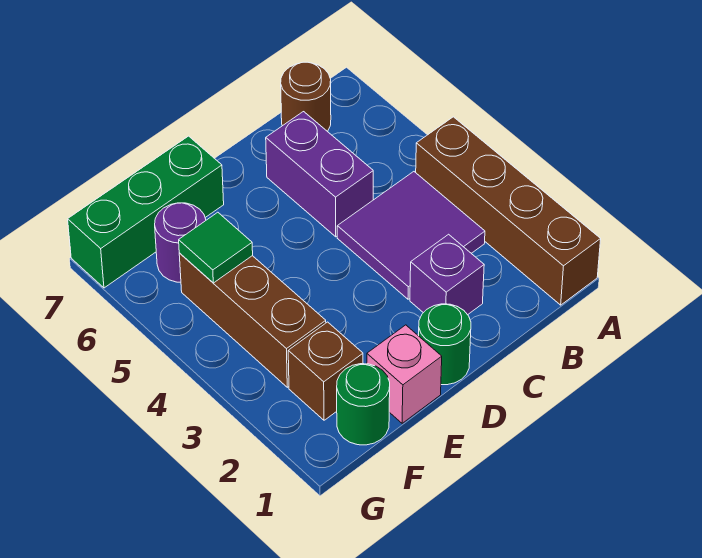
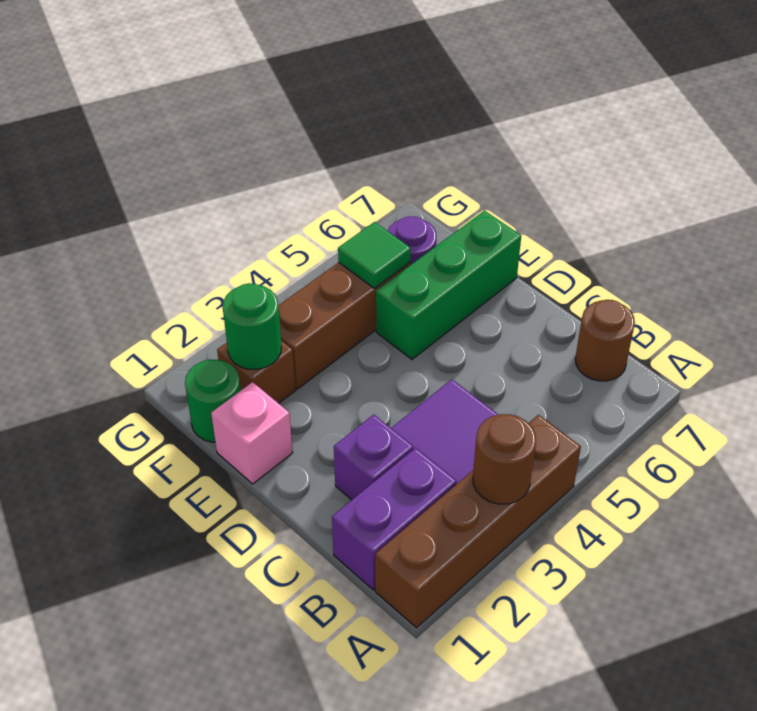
none -> brown round brick A3 level 2
purple brick C5:C6 level 1 -> purple brick B1:B2 level 1
green round brick D1 level 1 -> green round brick F2 level 2
green brick E7:G7 level 1 -> green brick E5:E7 level 1

